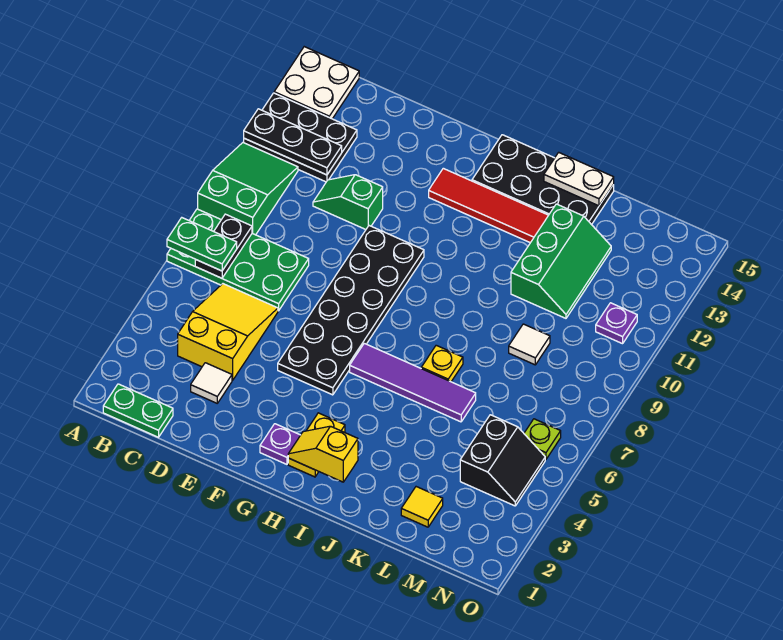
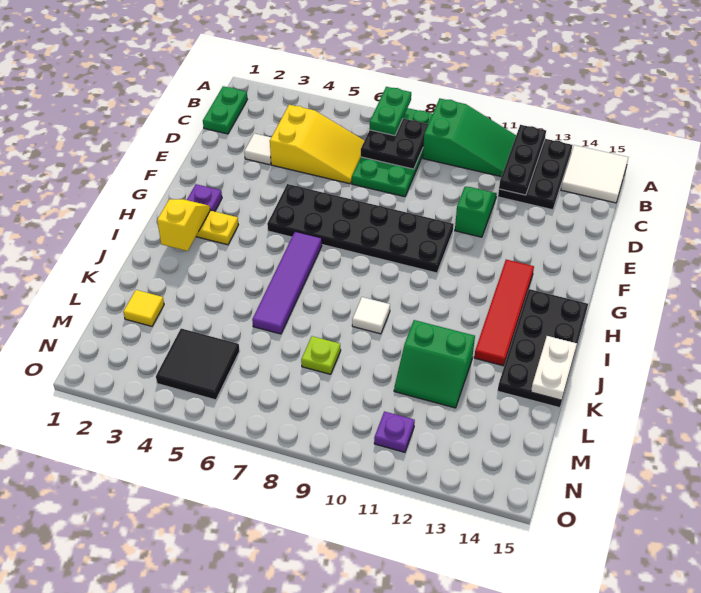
white plate A14:B15 level 1 -> white tile A14:B15 level 1
black plate B7:B8 level 2 -> black plate B7:C8 level 2
yellow plate J7 level 1 -> none
green slope K11:L13 level 1 top K -> green slope K11:L12 level 1 top K
white tile L9 level 1 -> white tile J9 level 1
black slope M4:N5 level 1 top M -> black tile M4:N5 level 1
lime plate N6 level 1 -> lime plate L8 level 1

